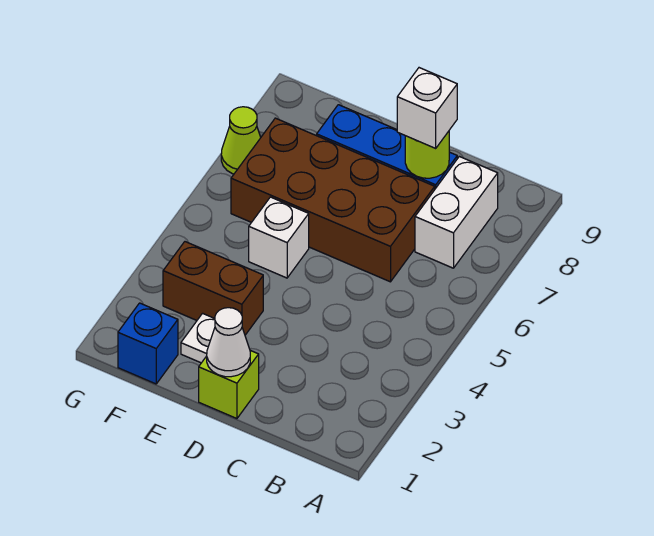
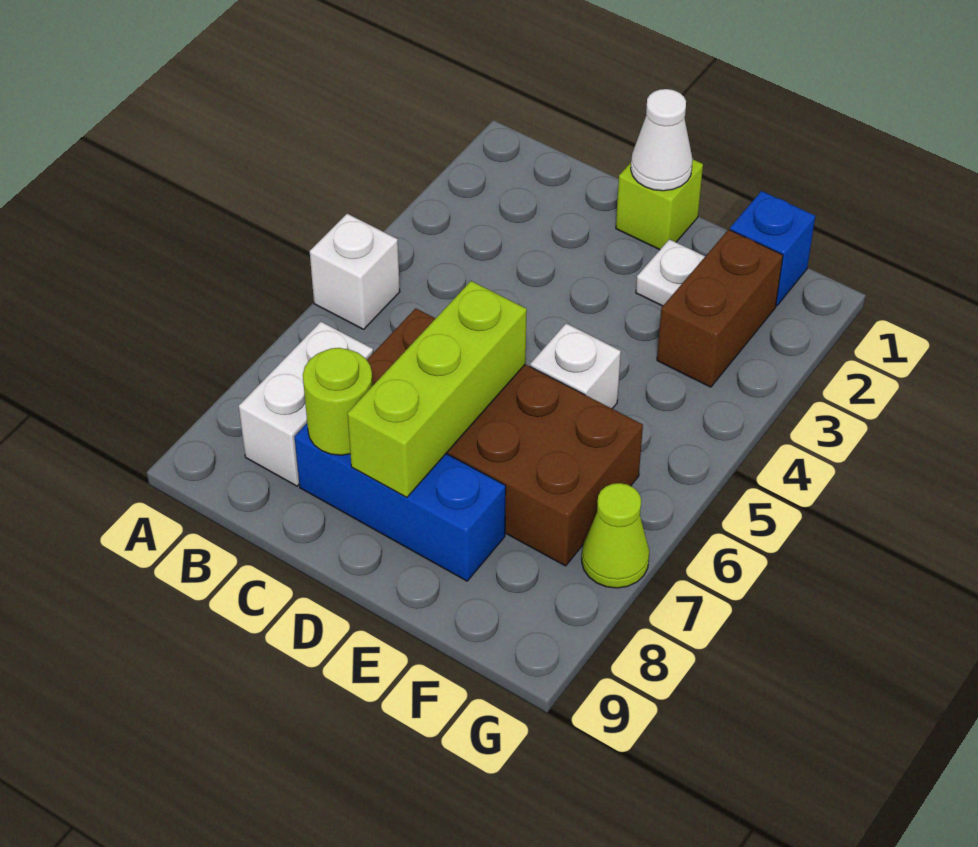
white brick C8 level 3 -> white brick A5 level 1
none -> lime brick D6:D8 level 2
brown brick E3:F3 level 1 -> brown brick F2:F3 level 1

